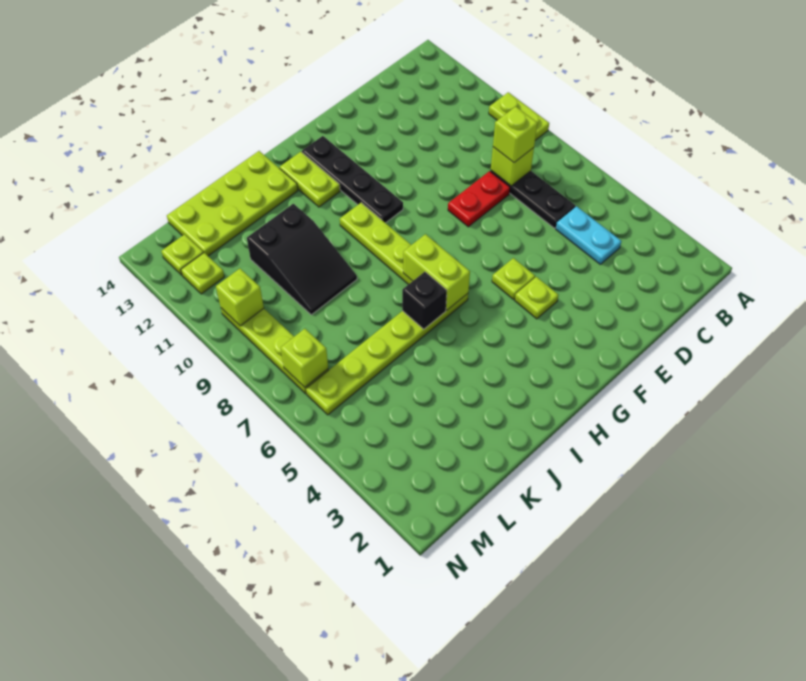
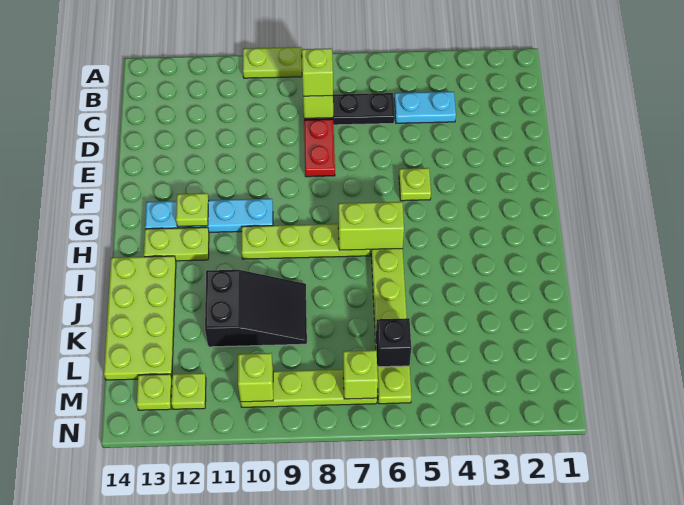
lime plate F4 level 1 -> lime plate G12 level 2
black plate G10:G13 level 1 -> cyan plate G10:G13 level 1
black brick I6 level 2 -> black brick L6 level 2

